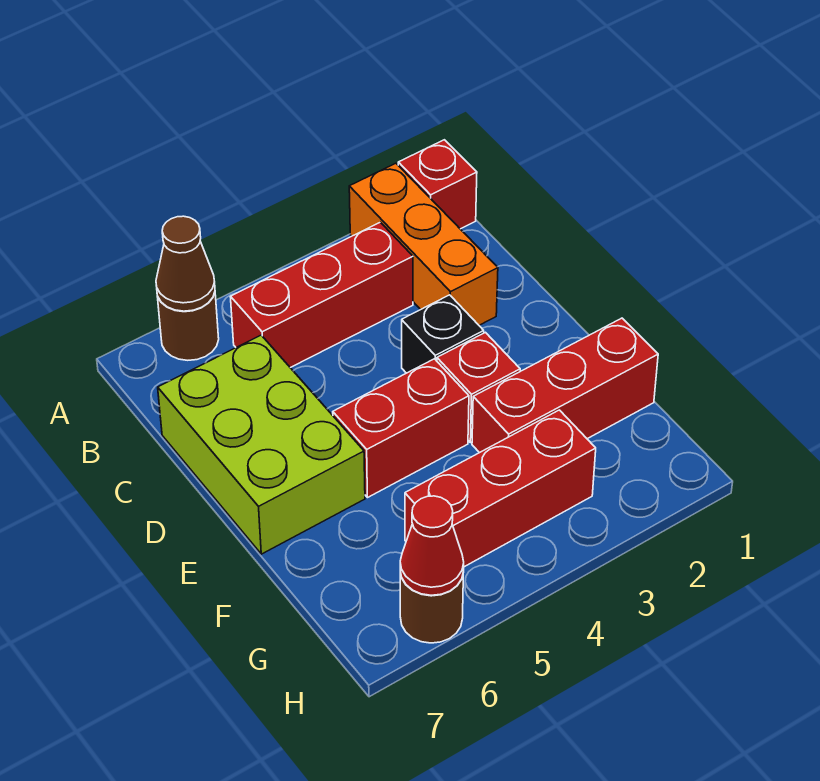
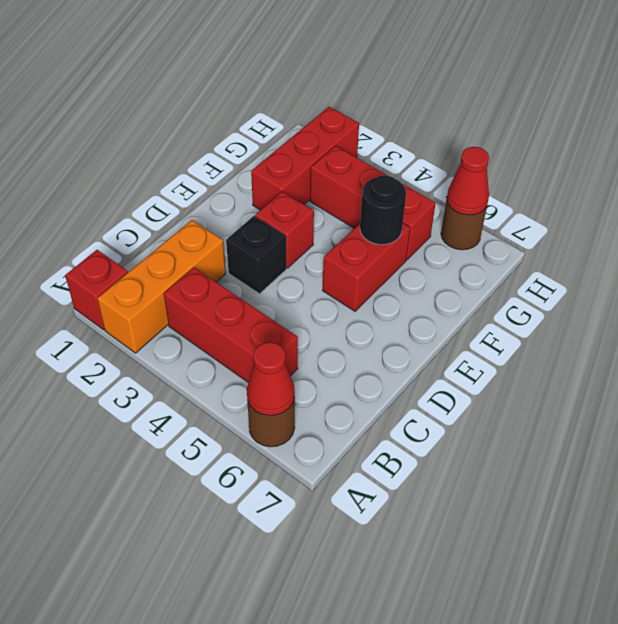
brown cone A6 level 2 -> red cone A6 level 2
lime brick C6:E7 level 1 -> none
red brick E4:E5 level 1 -> red brick E5:F5 level 1
red brick F1:F3 level 1 -> red brick F2:H2 level 1
none -> black round brick F5 level 2

